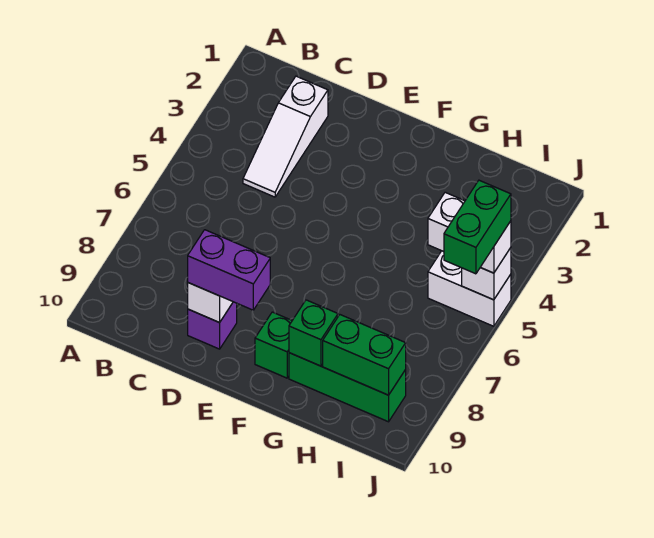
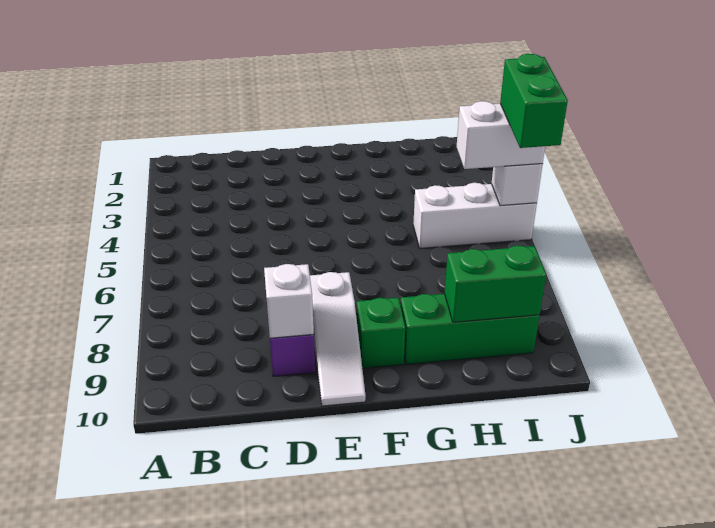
white slope C2:C4 level 1 top 2 -> white slope E8:E10 level 1 top 8
purple brick D9:E9 level 3 -> none
green brick G9 level 2 -> none
white brick I5:J5 level 1 -> white brick H5:J5 level 1

